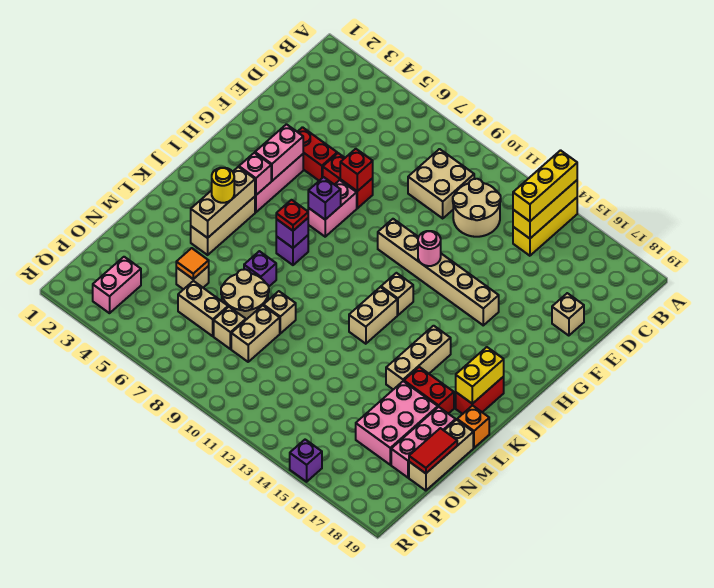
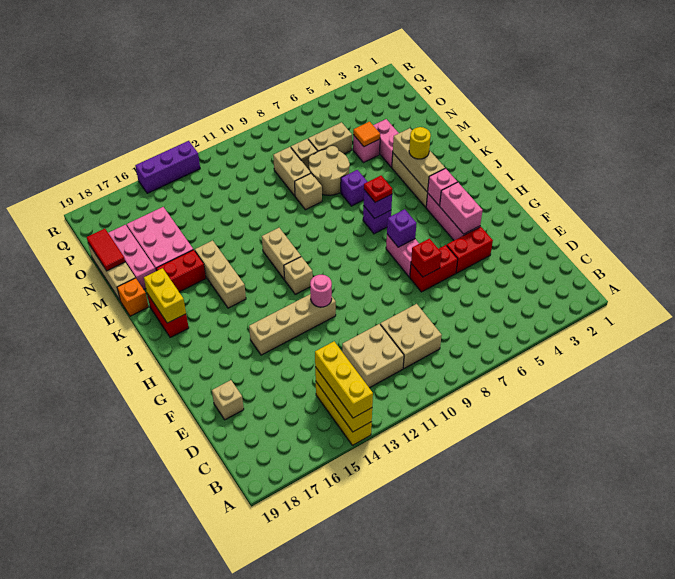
tan round brick C11:D12 level 1 -> tan brick C11:D12 level 1
tan brick G10:G15 level 1 -> tan brick G12:G15 level 1
tan brick N5 level 1 -> pink brick N5 level 1
pink brick P3:Q3 level 1 -> pink brick M4:N4 level 1
purple brick R15 level 1 -> purple brick R13:R15 level 1

